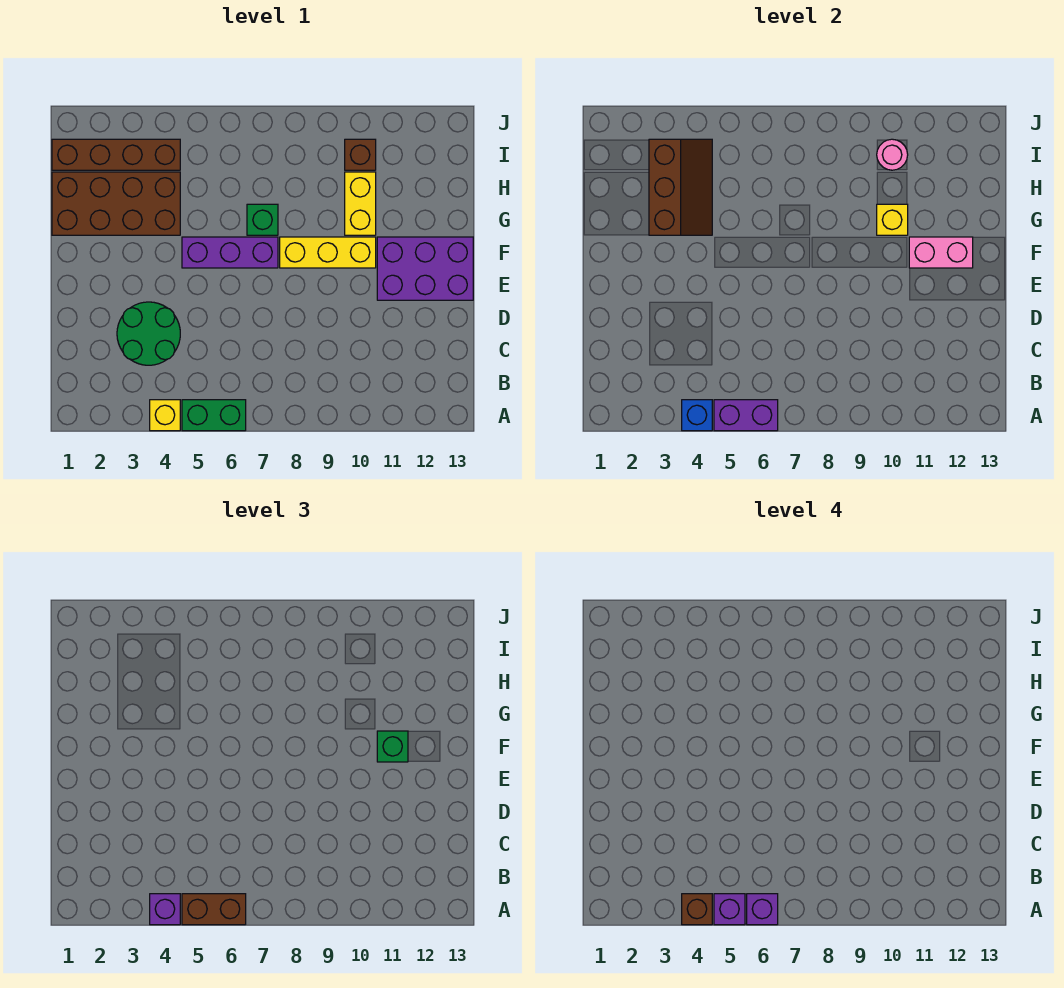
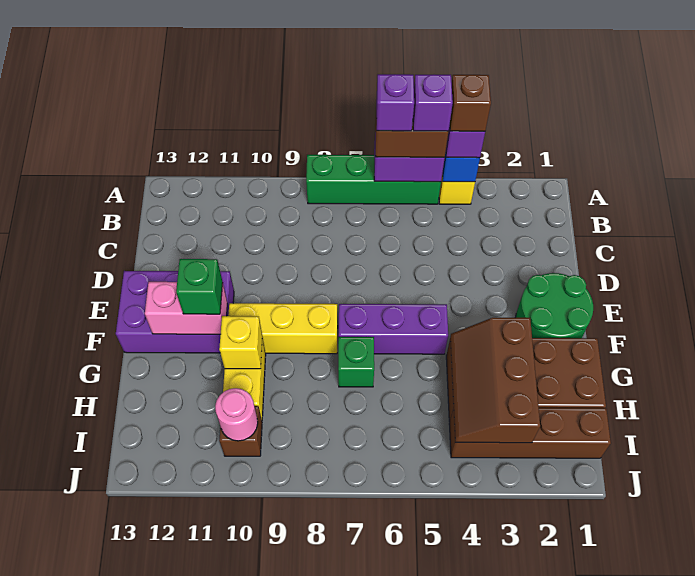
green brick A5:A6 level 1 -> green brick A5:A8 level 1
green round brick C3:D4 level 1 -> green round brick E1:F2 level 1

